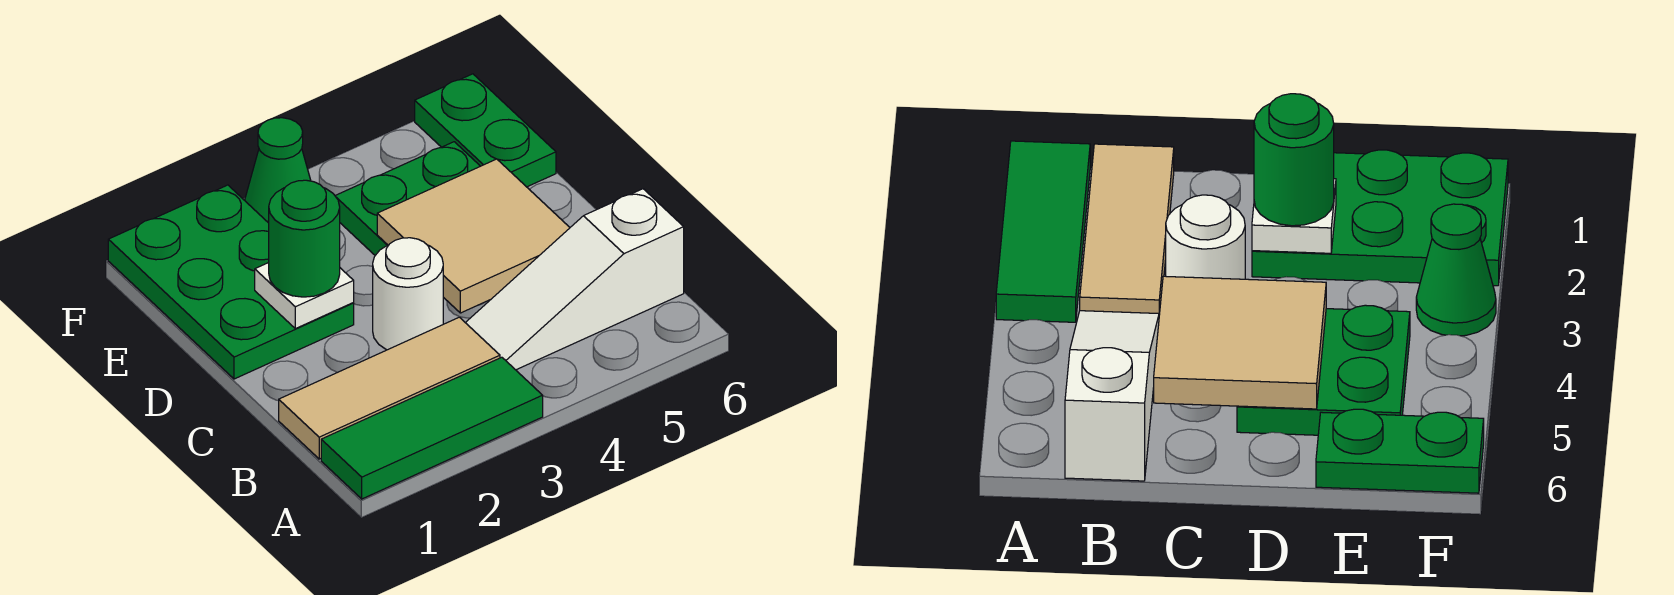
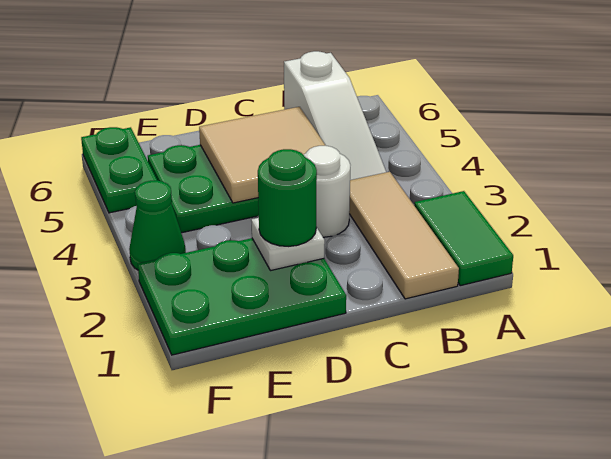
green tile A1:A3 level 1 -> green tile A1:A2 level 1
green plate E6:F6 level 1 -> green plate F5:F6 level 1

